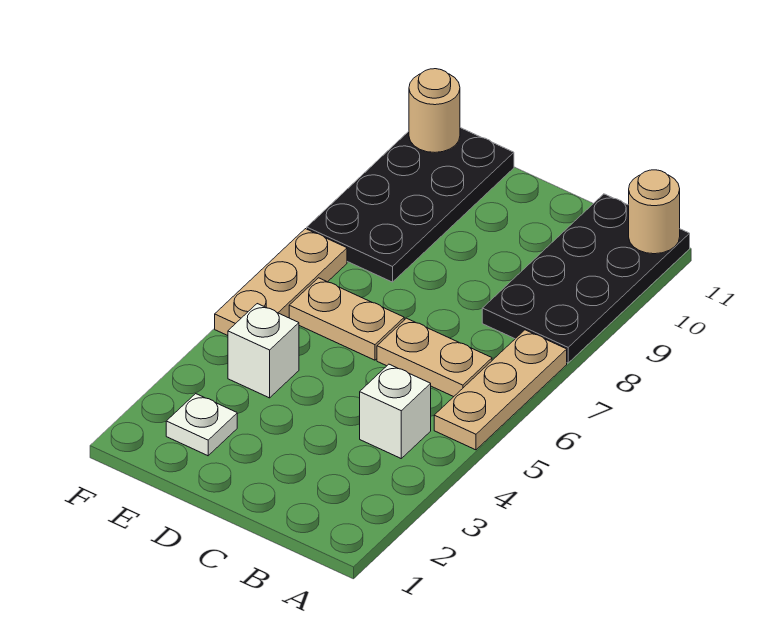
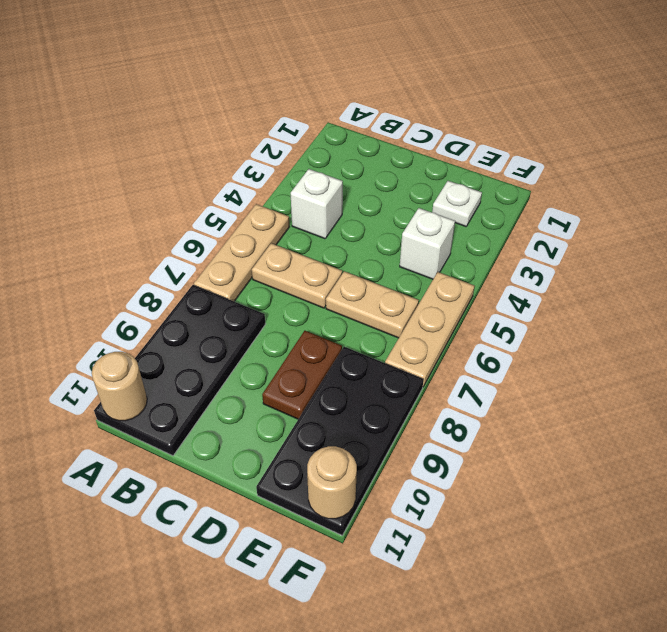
none -> brown plate D8:D9 level 1

